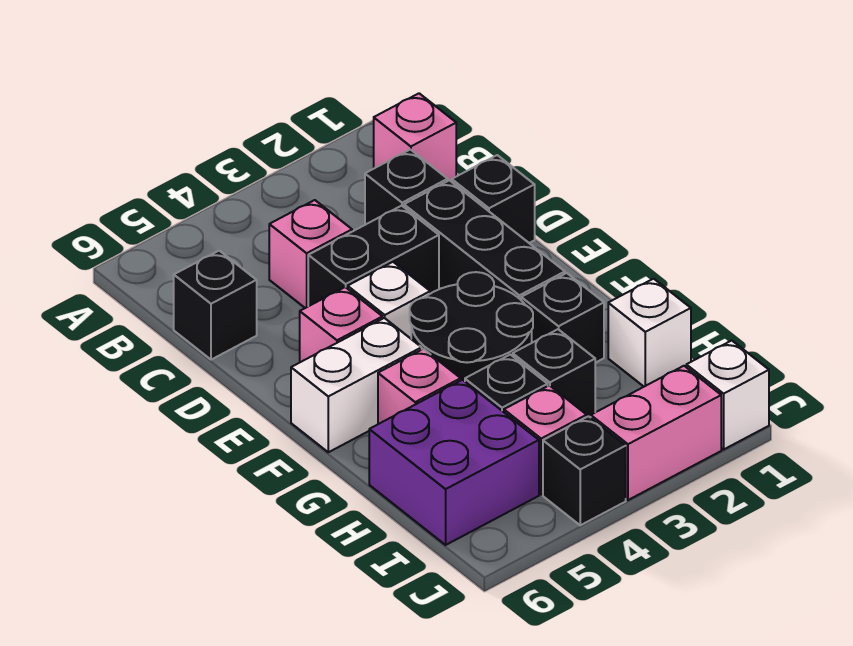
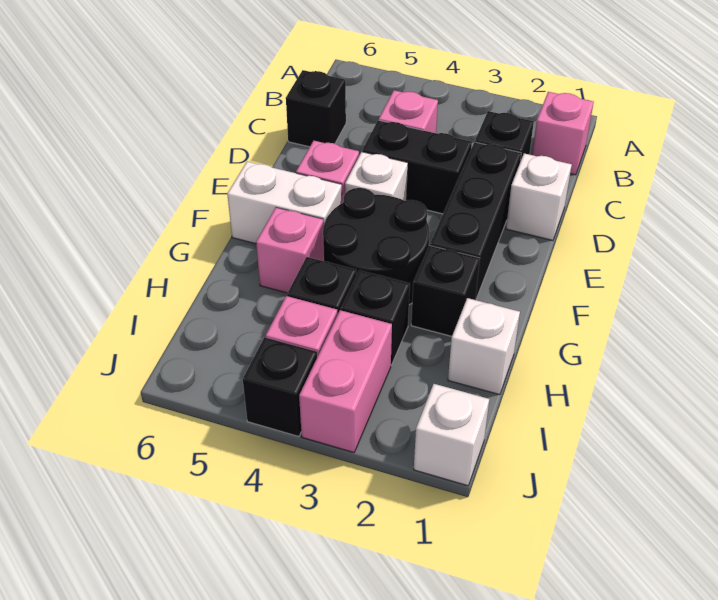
black brick D1 level 1 -> white brick D1 level 1
purple brick H5:I6 level 1 -> none
pink brick J2:J3 level 1 -> pink brick I3:J3 level 1

